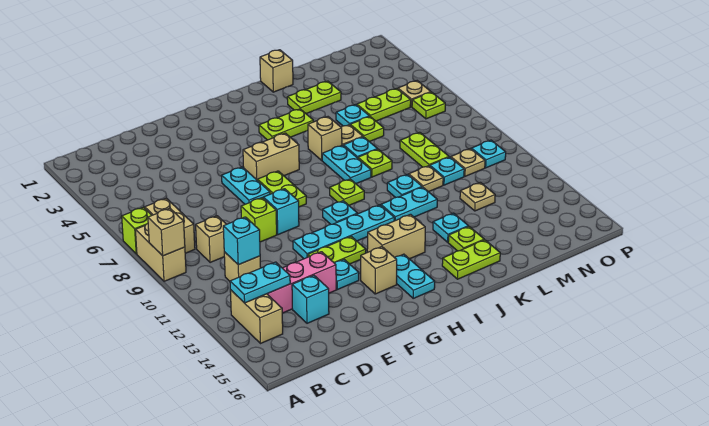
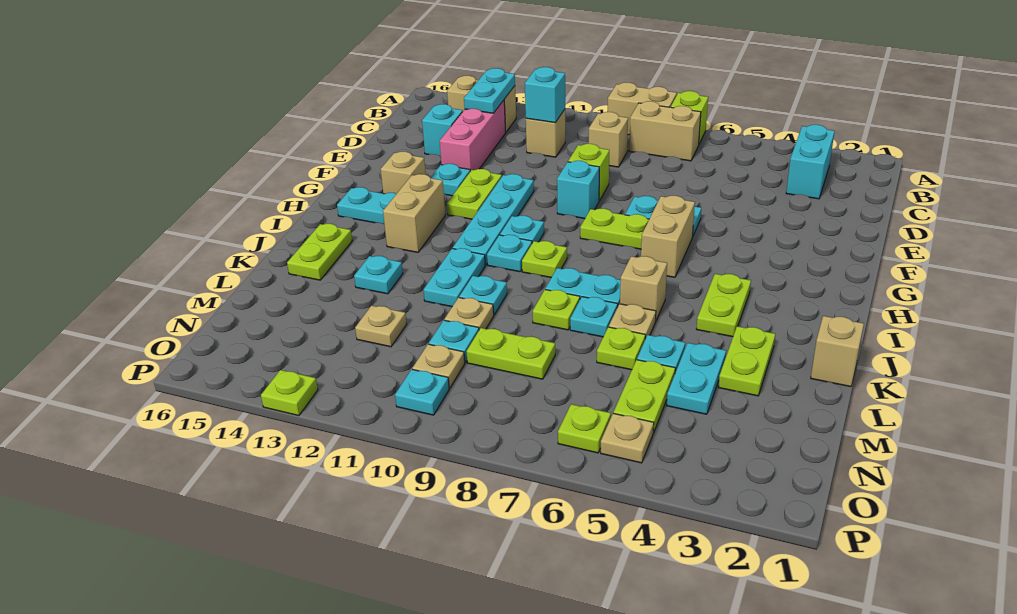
tan brick A9 level 2 -> none
none -> cyan brick B3:C3 level 1
none -> cyan plate I10 level 1
lime plate K14 level 1 -> lime plate P13 level 1
none -> cyan plate L4:M4 level 1

